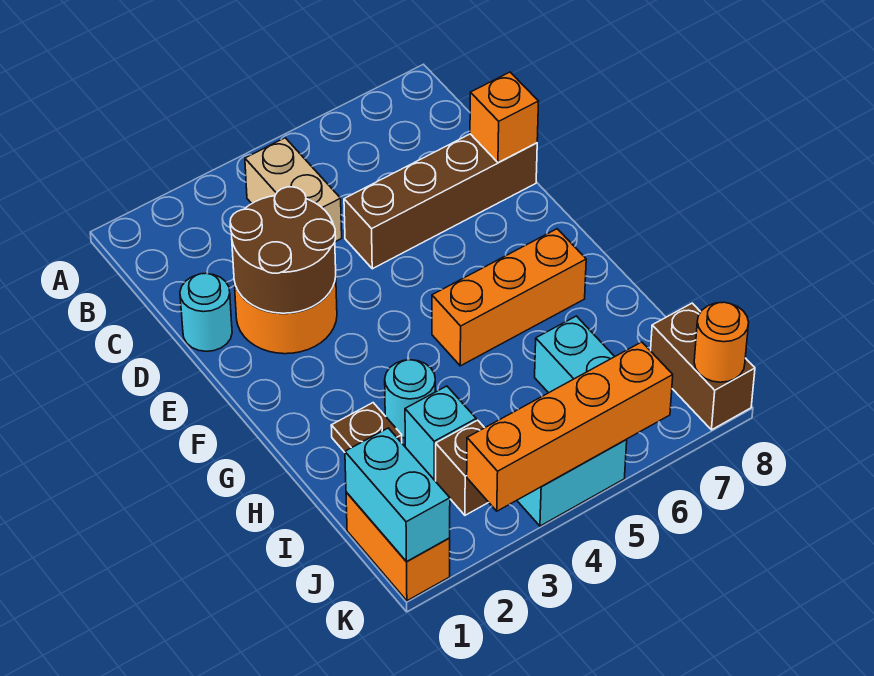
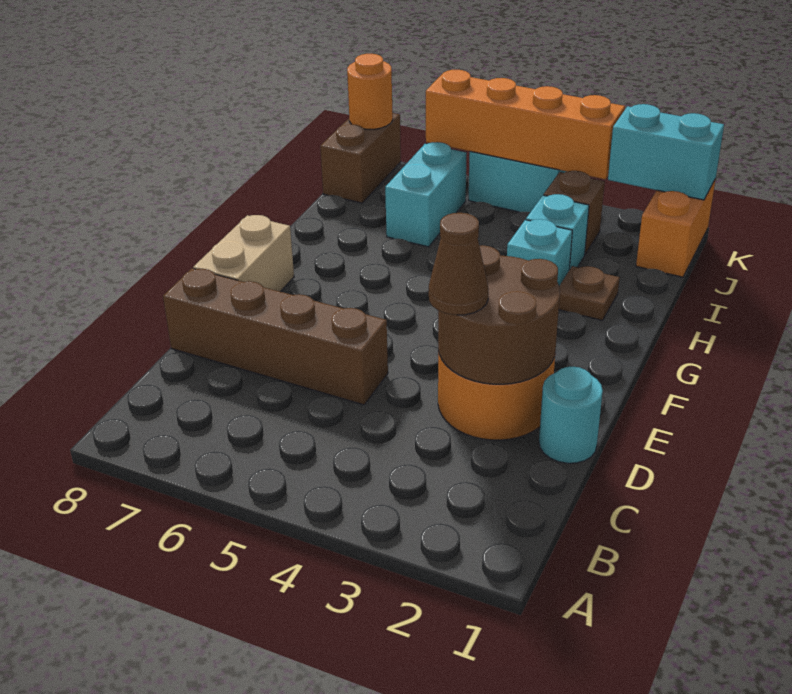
tan brick B4:C4 level 1 -> tan brick E8:F8 level 1
none -> brown cone D3 level 3
orange brick D8 level 2 -> none
orange brick G5:G7 level 1 -> none
cyan round brick H3 level 1 -> cyan brick H3 level 1
cyan brick J1:K1 level 2 -> cyan brick K1:K2 level 2

